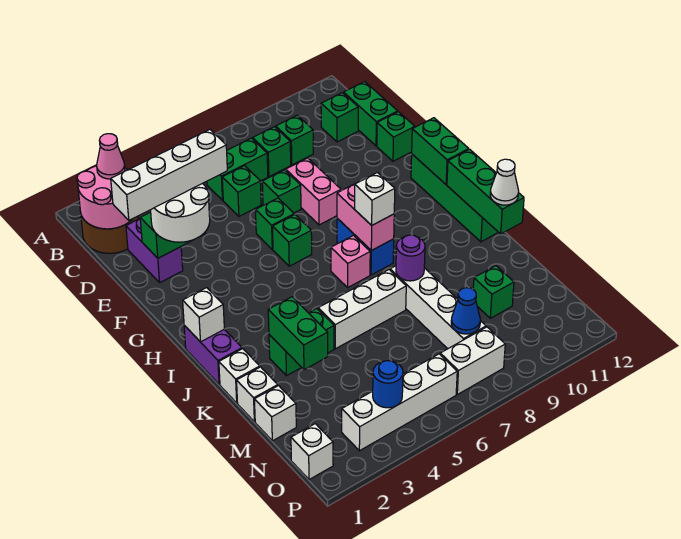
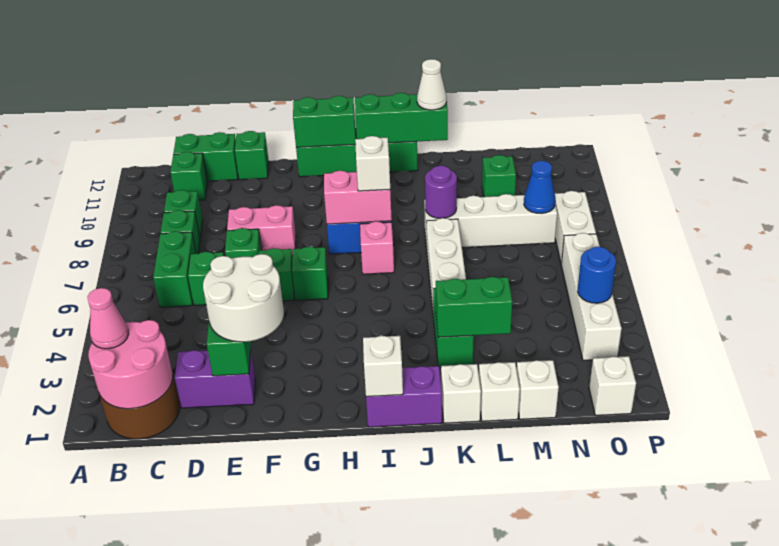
white brick E1:E4 level 4 -> none

